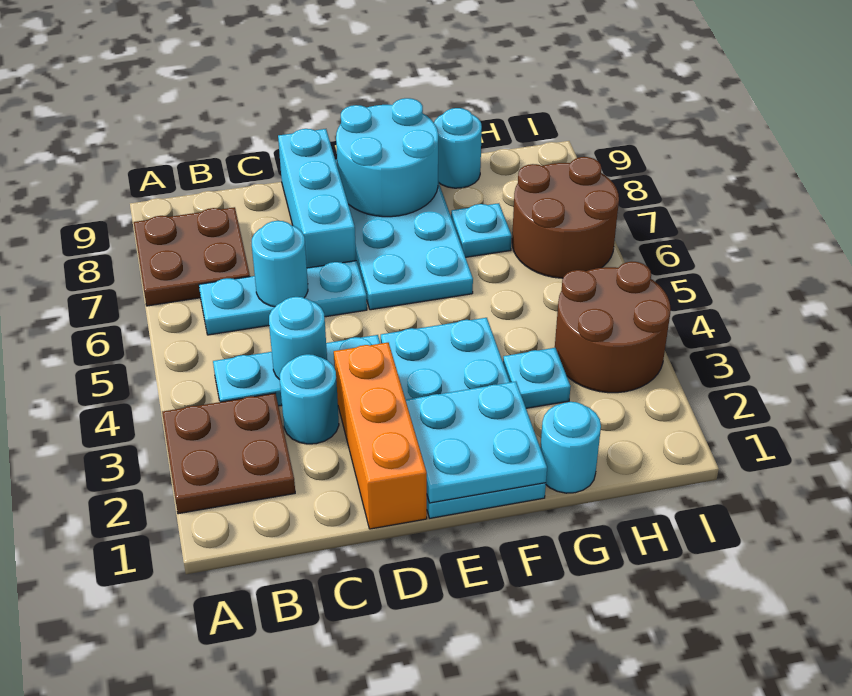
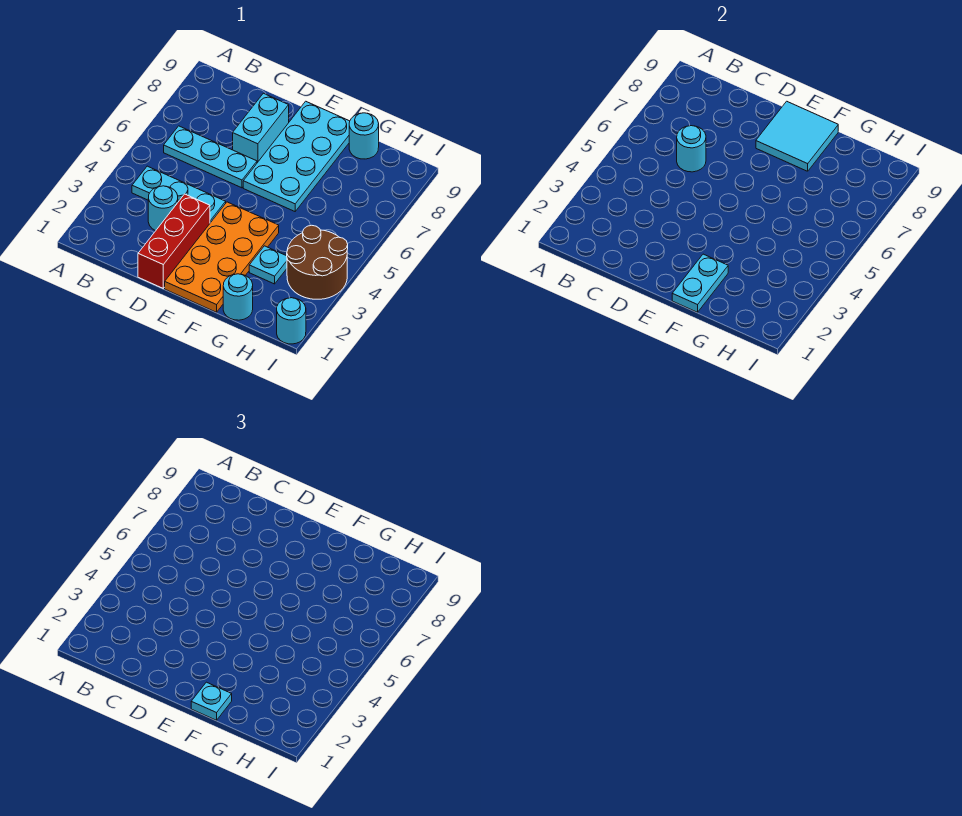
brown plate A2:B3 level 1 -> none
brown plate A7:B8 level 1 -> none
cyan round brick C4 level 2 -> cyan round brick I1 level 1
orange brick D1:D3 level 1 -> red brick D1:D3 level 1
cyan brick D7:D9 level 1 -> cyan brick D7:D8 level 1
cyan plate E1:F4 level 1 -> orange plate E1:F4 level 1
cyan plate E1:F2 level 2 -> cyan plate F1:F2 level 2
cyan round brick E8:F9 level 2 -> cyan tile E8:F9 level 2
cyan plate G7 level 1 -> cyan plate F1 level 3
brown round brick H6:I7 level 1 -> none

